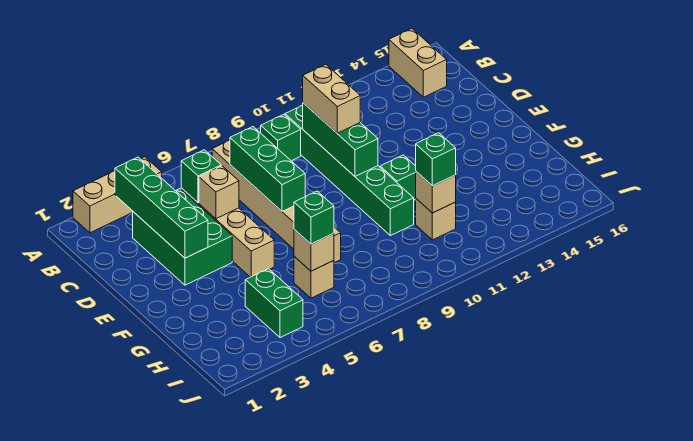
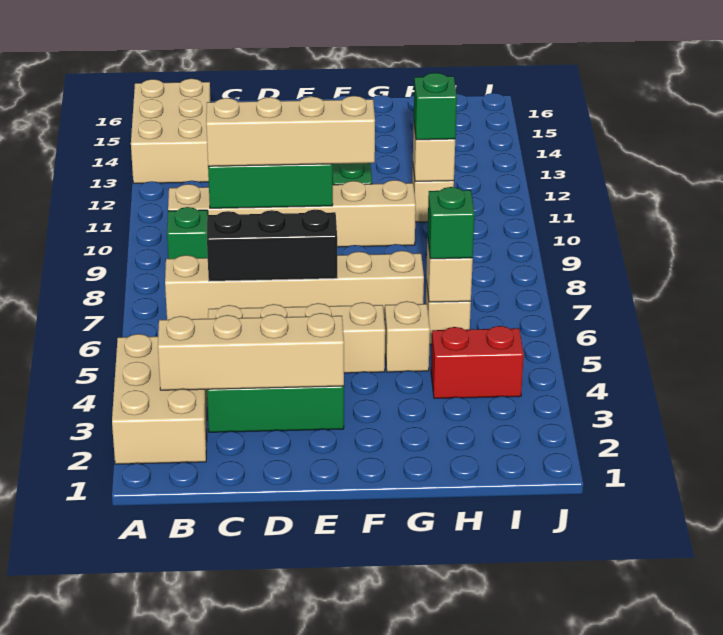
tan brick A2:A4 level 1 -> tan brick A2:B4 level 1
tan brick A15:B15 level 1 -> tan brick A13:B15 level 1
green brick B3:E3 level 2 -> tan brick B3:E3 level 2
green brick B10:G10 level 1 -> tan brick B10:G10 level 1
green brick C5 level 2 -> none
green brick C7:E7 level 2 -> black brick C7:E7 level 2
tan brick C10:D10 level 3 -> tan brick C10:F10 level 3
tan brick D5 level 2 -> tan brick G5 level 1
green brick H4:I4 level 1 -> red brick H4:I4 level 1

